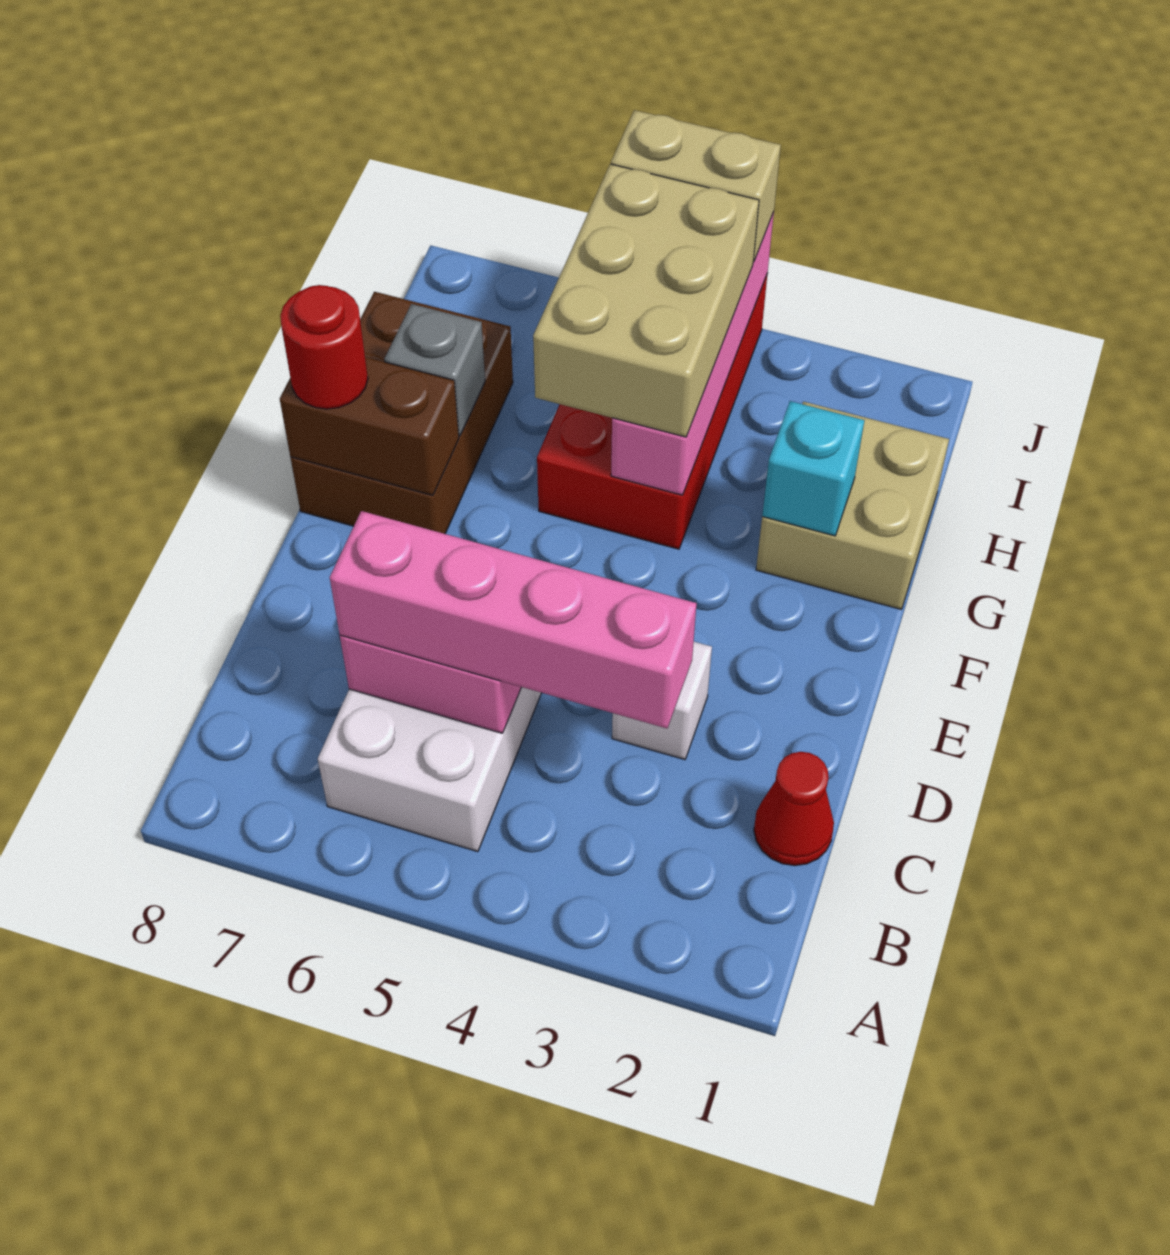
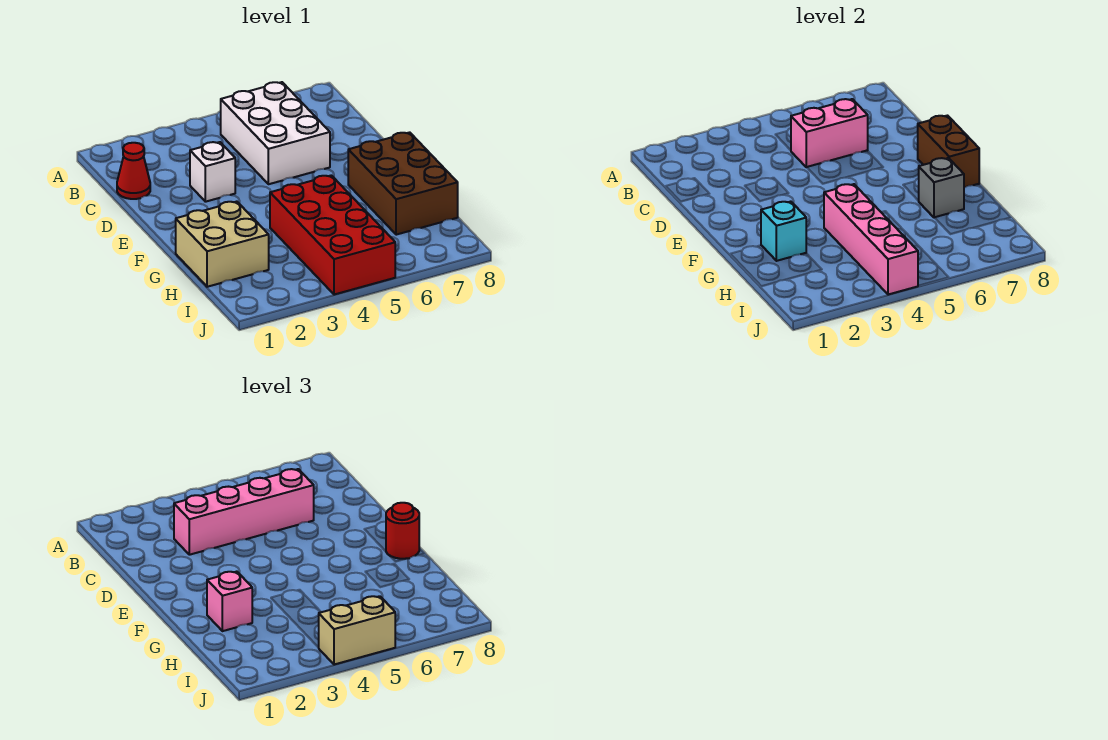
brown brick F7:F8 level 2 -> brown brick E8:F8 level 2
none -> pink brick G2 level 3
tan brick G4:I5 level 3 -> none

